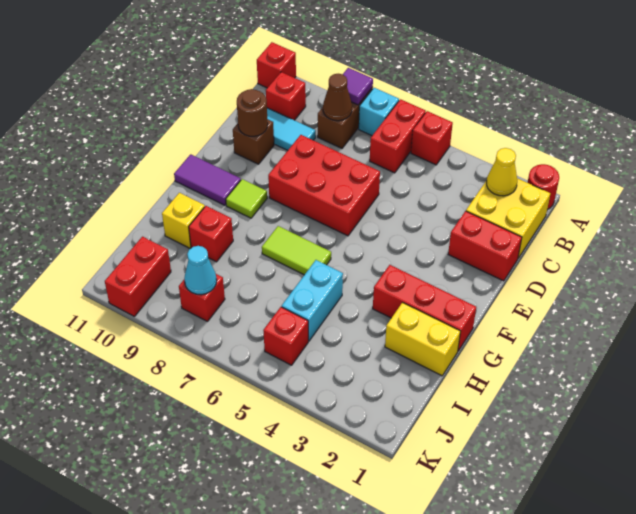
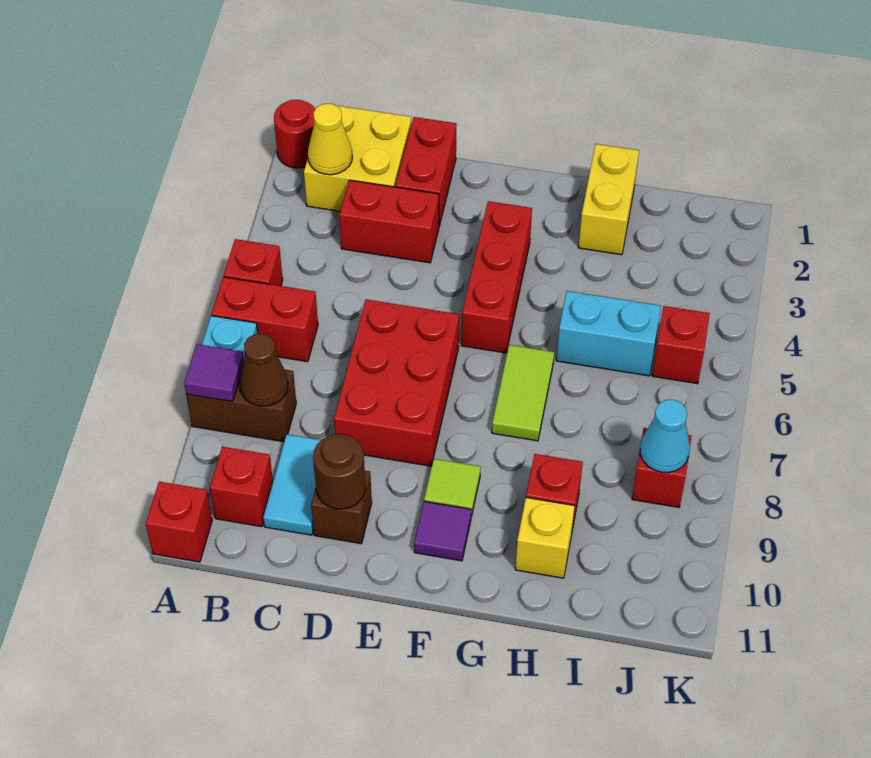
purple tile F10:F11 level 1 -> purple tile F10 level 1
red brick G1:G3 level 1 -> red brick F3:F5 level 1
red brick J10:K10 level 1 -> red brick C3:D3 level 1

